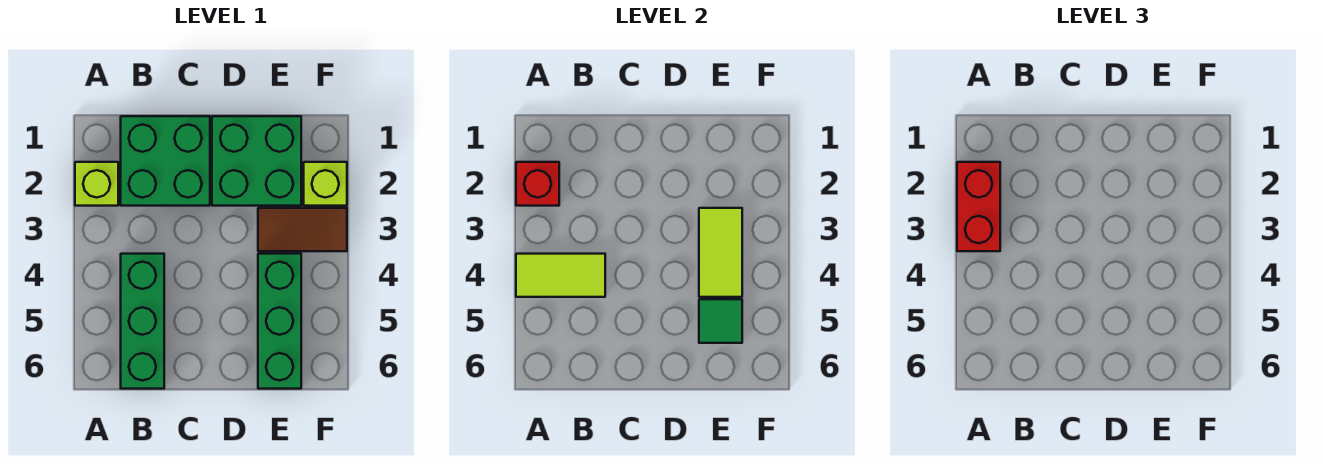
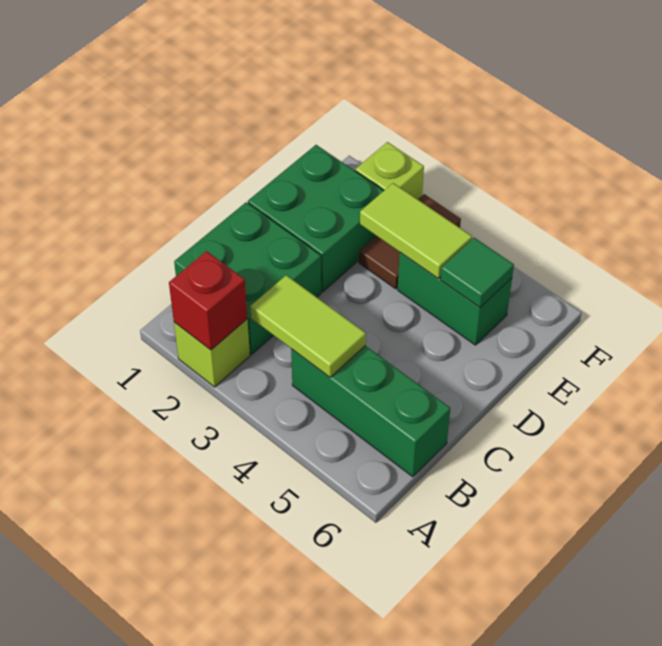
red brick A2:A3 level 3 -> none
lime tile A4:B4 level 2 -> lime tile B3:B4 level 2
green brick E4:E6 level 1 -> green brick E4:E5 level 1

